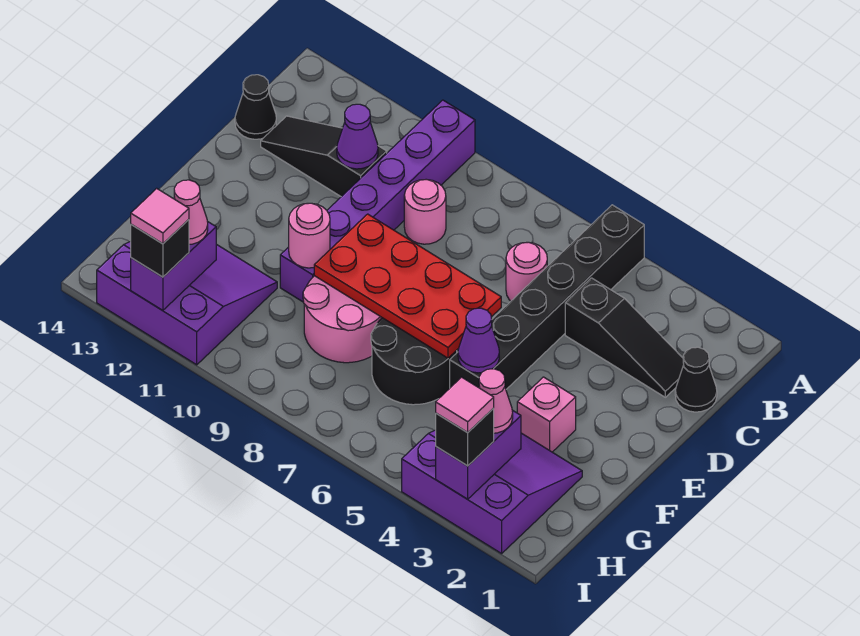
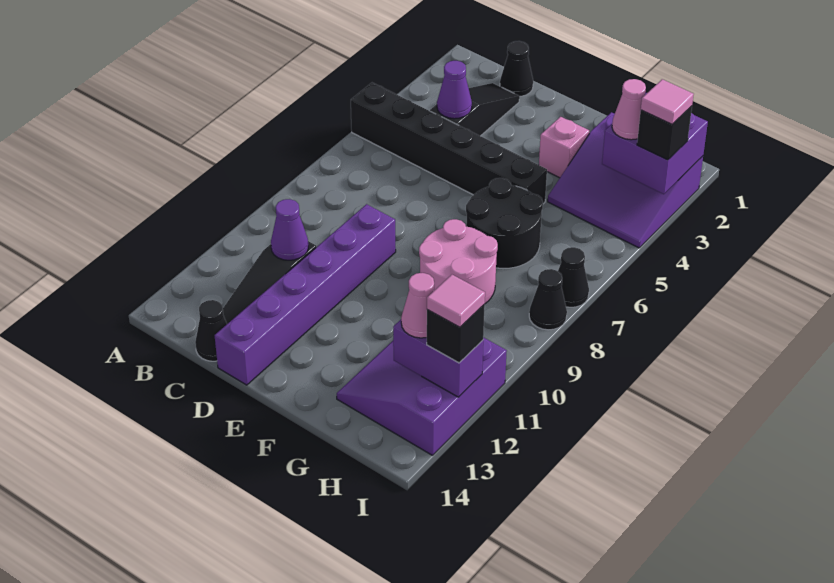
purple brick A10:F10 level 1 -> purple brick D9:D14 level 1
pink round brick C6 level 1 -> none
pink round brick C9 level 1 -> none
red plate E6:F9 level 2 -> none
purple cone F5 level 2 -> purple cone C4 level 2
pink round brick F10 level 2 -> none
purple slope G2:I4 level 1 top I -> purple slope G2:I4 level 1 top 2
purple brick H3:I3 level 2 -> purple brick H2:I3 level 2
none -> black cone I7 level 1
none -> black cone I8 level 1

